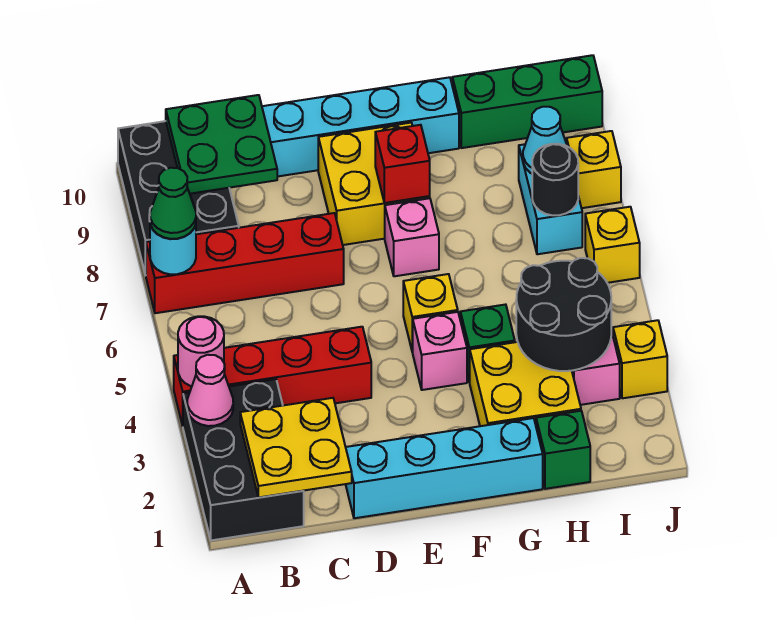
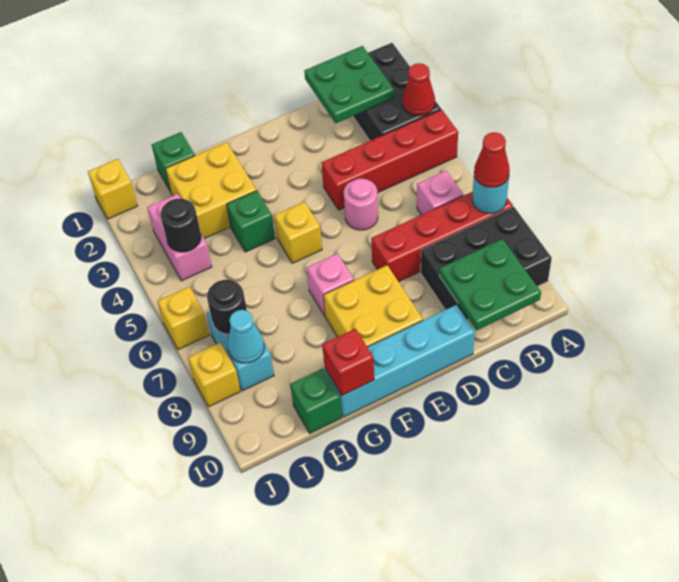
pink cone A3 level 2 -> red cone A3 level 2
pink round brick A4 level 2 -> pink round brick D5 level 1
green cone A7 level 3 -> red cone A7 level 3
black brick A8:B10 level 1 -> black brick A8:C9 level 1
yellow plate B1:C2 level 2 -> green plate B1:C2 level 2
cyan brick D1:G1 level 1 -> none
pink brick F4 level 1 -> pink brick B6 level 1
red brick F8 level 2 -> red brick G10 level 2
black round brick H3:I4 level 2 -> black round brick I4 level 2
green brick H10:J10 level 1 -> green brick H10 level 1
yellow brick J3 level 1 -> yellow brick J1 level 1

